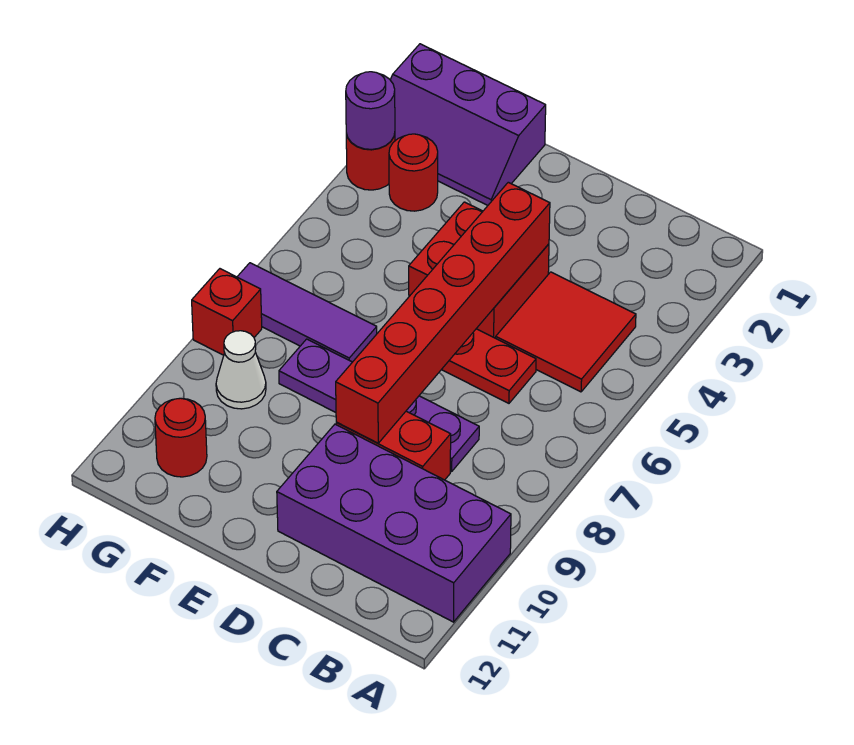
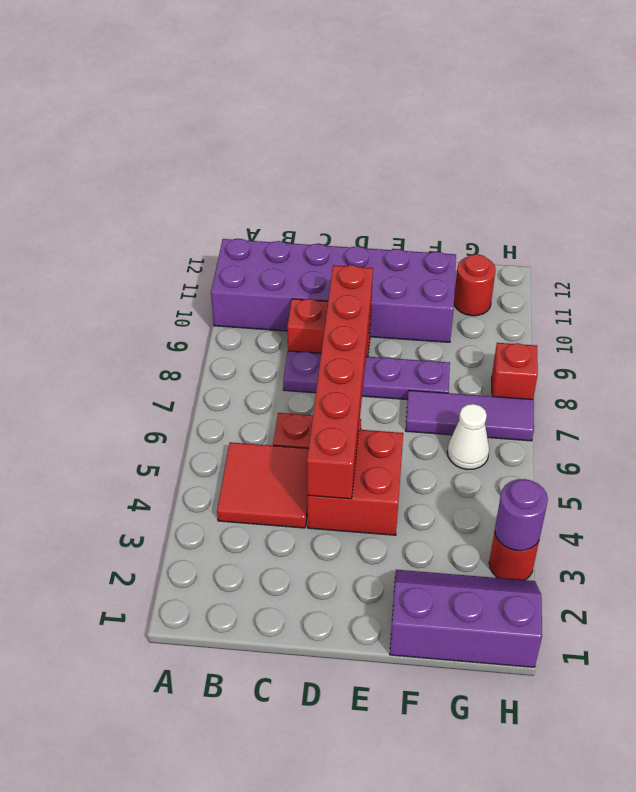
purple brick A10:D11 level 1 -> purple brick A10:F11 level 1
red round brick G3 level 1 -> none
white cone G9 level 1 -> white cone G6 level 1

